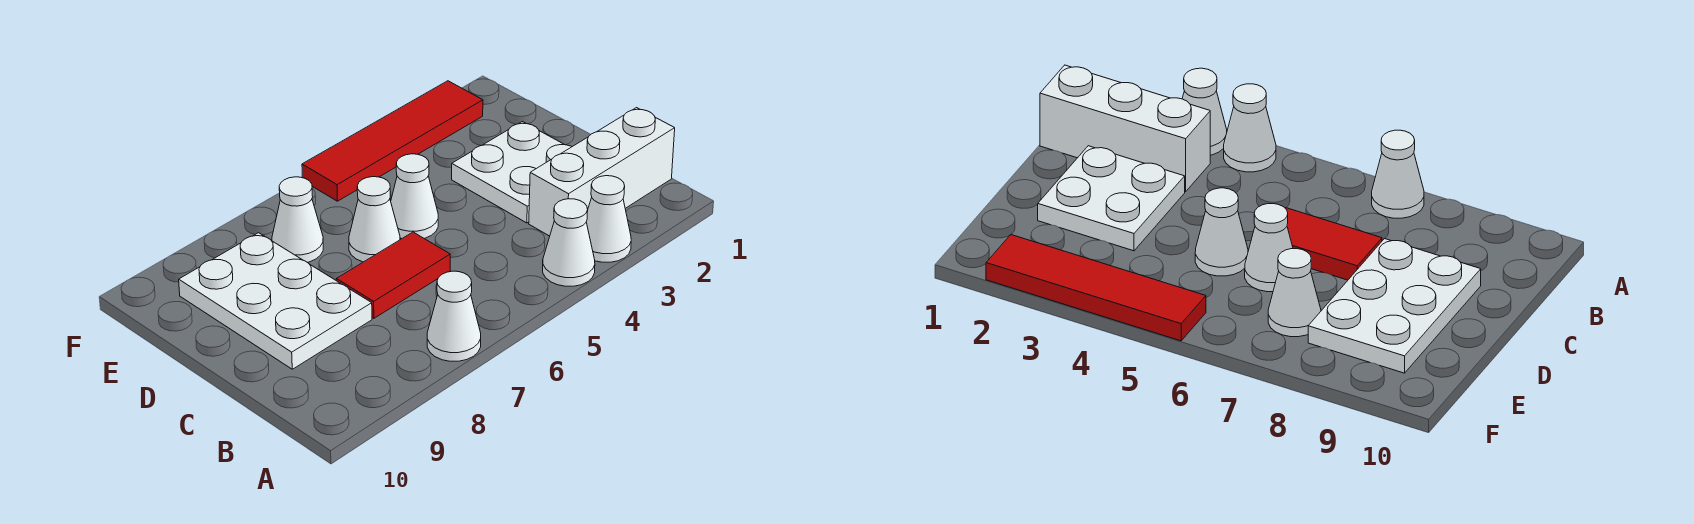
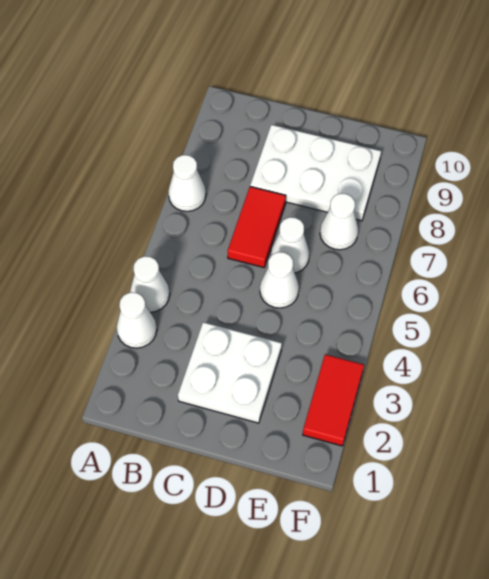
white brick B1:B3 level 1 -> none
red tile F2:F5 level 1 -> red tile F2:F3 level 1

